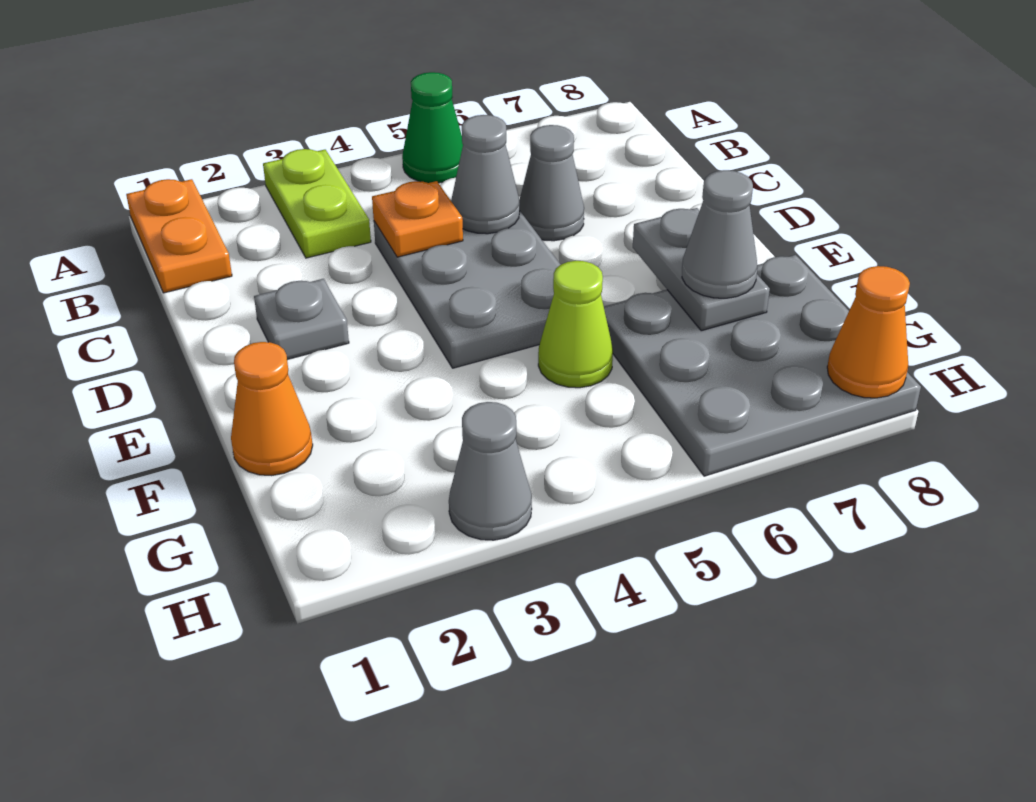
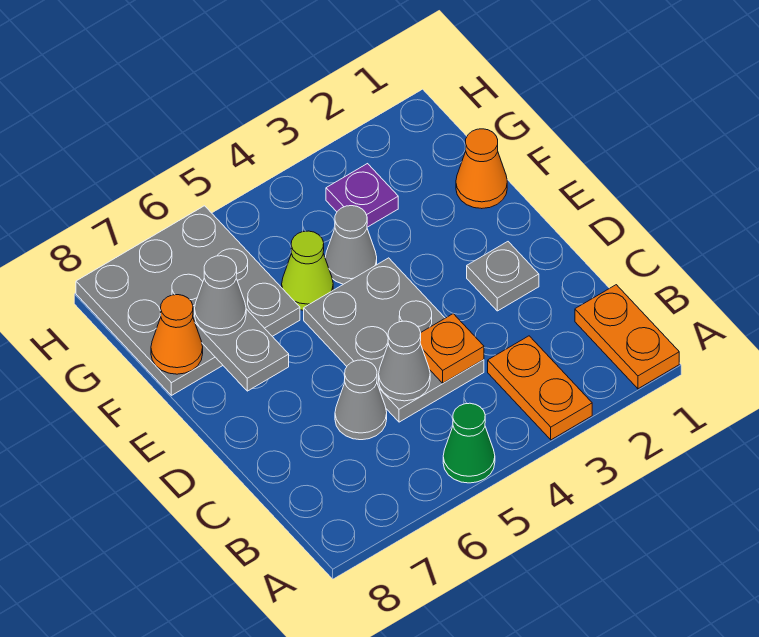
lime plate A3:B3 level 1 -> orange plate A3:B3 level 1
none -> purple plate G3 level 1
grey cone H3 level 1 -> grey cone F4 level 1
orange cone H8 level 2 -> orange cone F8 level 2

